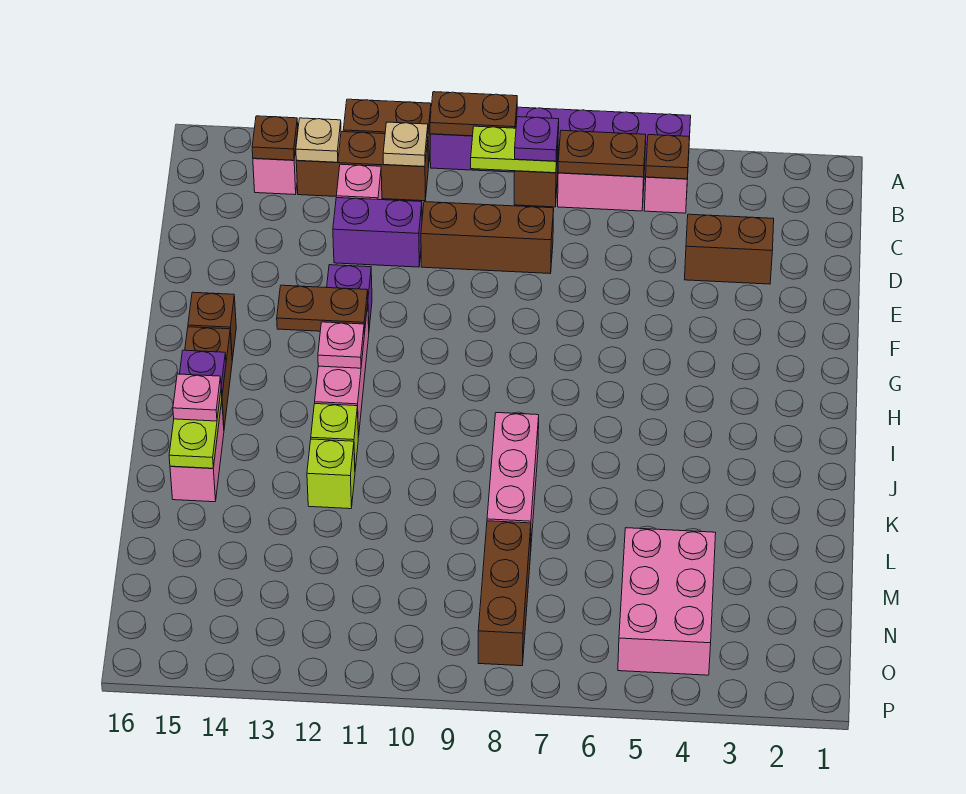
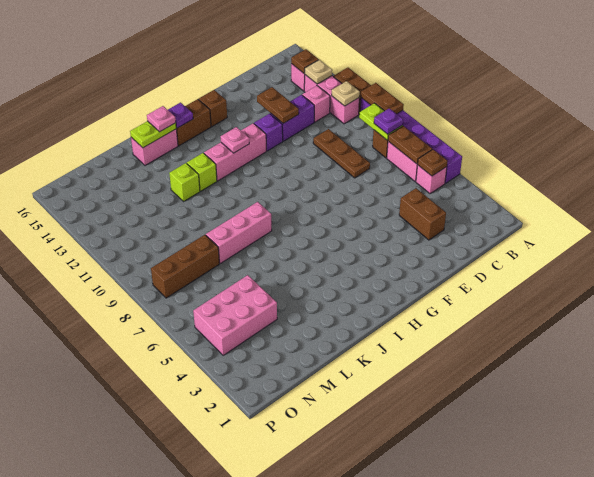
brown brick B11:B13 level 1 -> pink brick B11:B13 level 1
brown brick D8:D10 level 1 -> brown plate D8:D10 level 1
purple brick D11:D12 level 1 -> purple brick D12:E12 level 1
brown plate G12:G13 level 2 -> brown plate E12:E13 level 2

